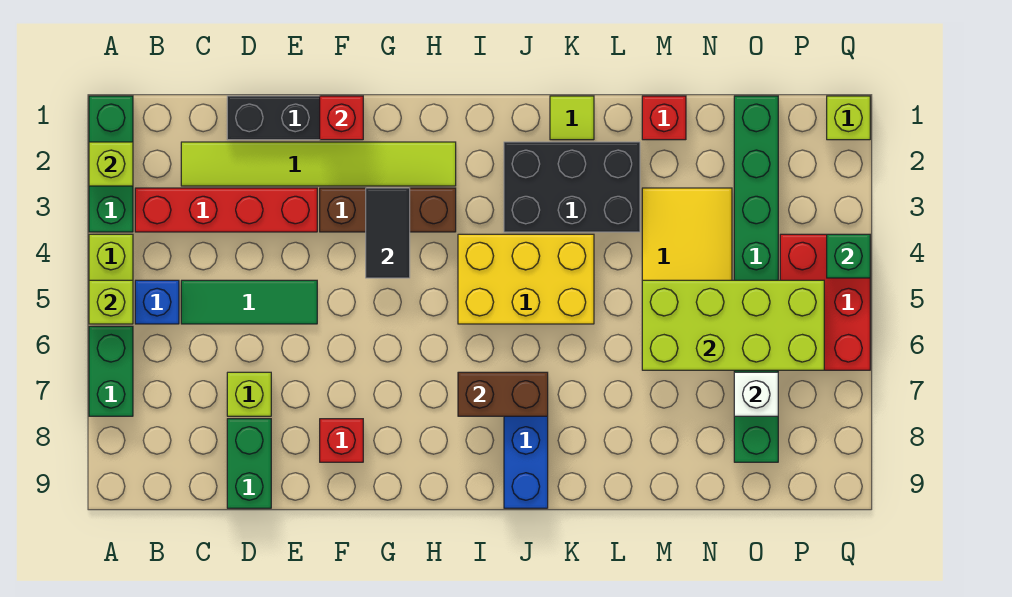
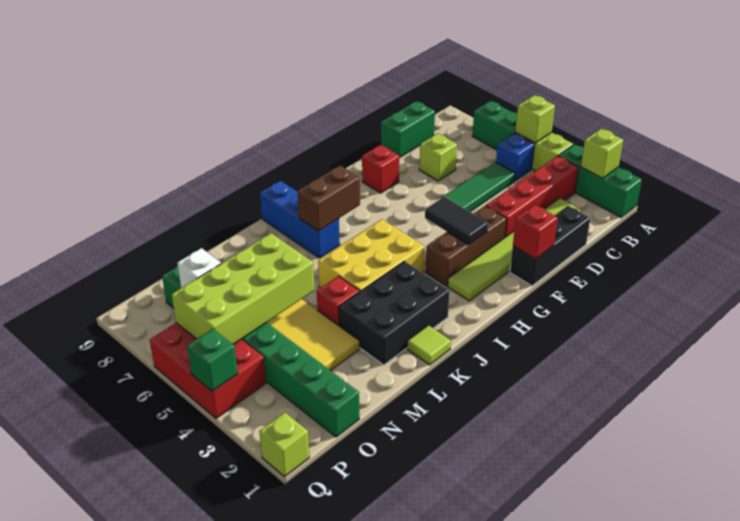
green brick D8:D9 level 1 -> green brick C9:D9 level 1
red brick M1 level 1 -> red brick L4 level 1

